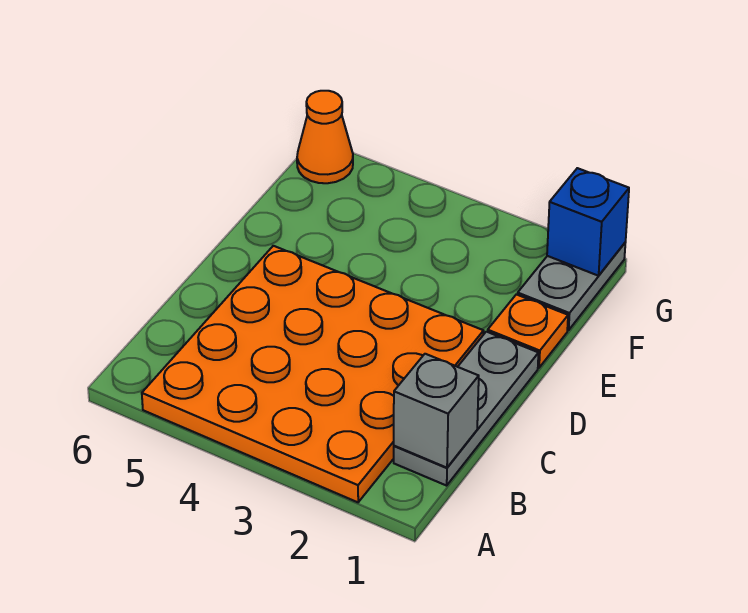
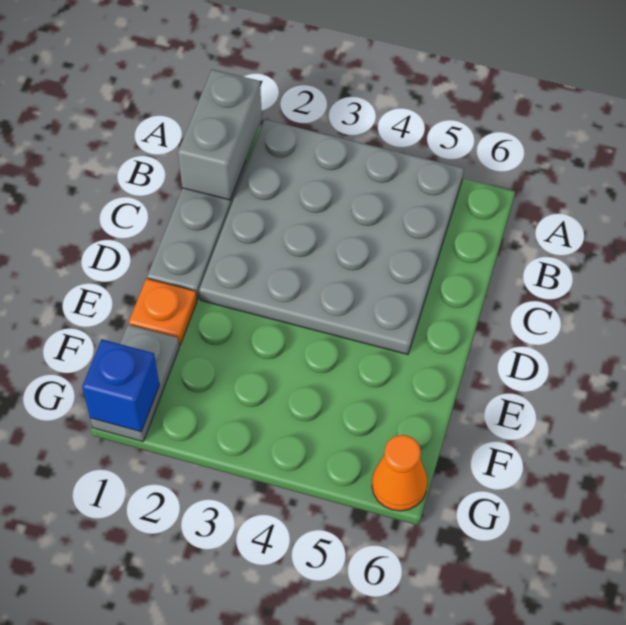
orange plate A2:D5 level 1 -> grey plate A2:D5 level 1
grey brick B1 level 2 -> grey brick A1:B1 level 2

